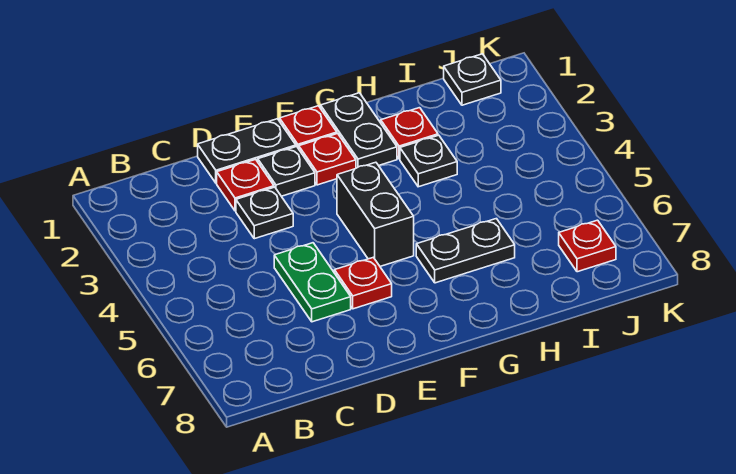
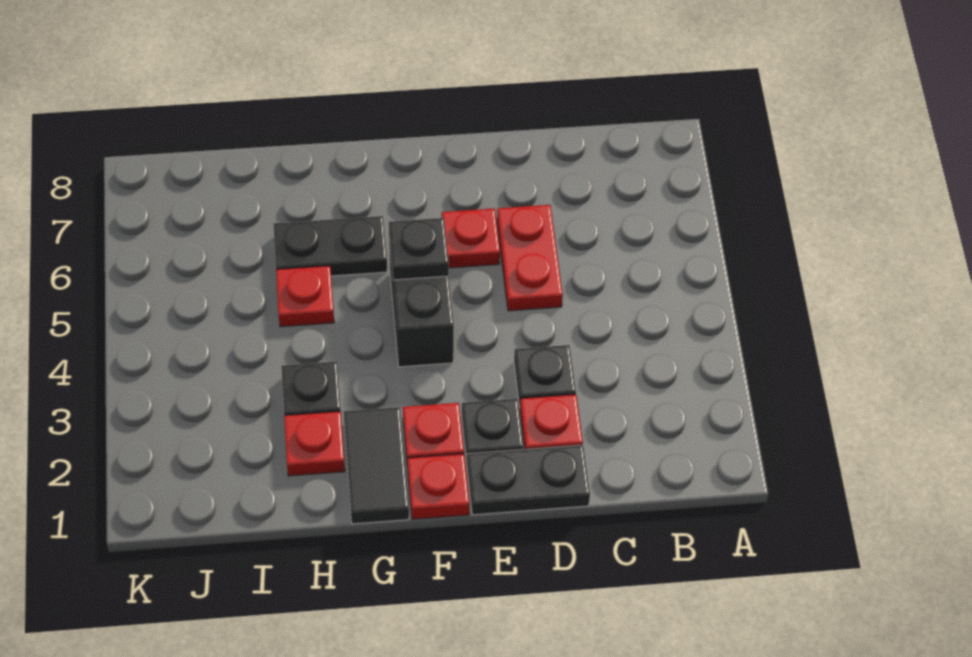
green plate D5:D6 level 1 -> red plate D5:D6 level 1
black plate G1:G2 level 1 -> black tile G1:G2 level 1
black plate J1 level 1 -> black plate F5 level 2
red plate J7 level 1 -> red plate H5 level 1

